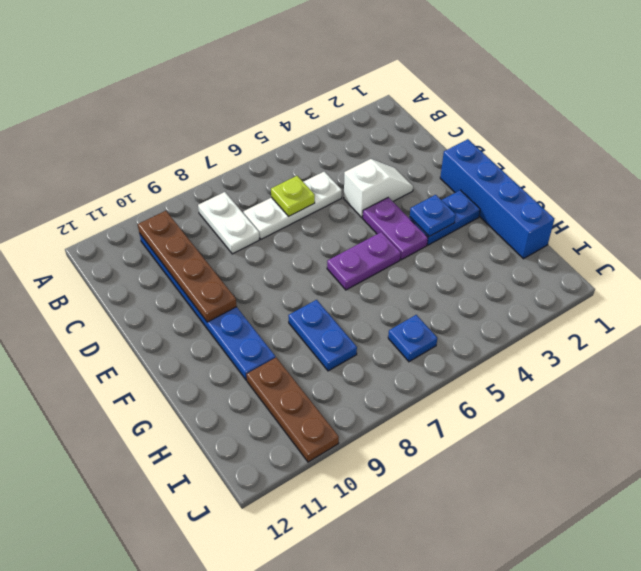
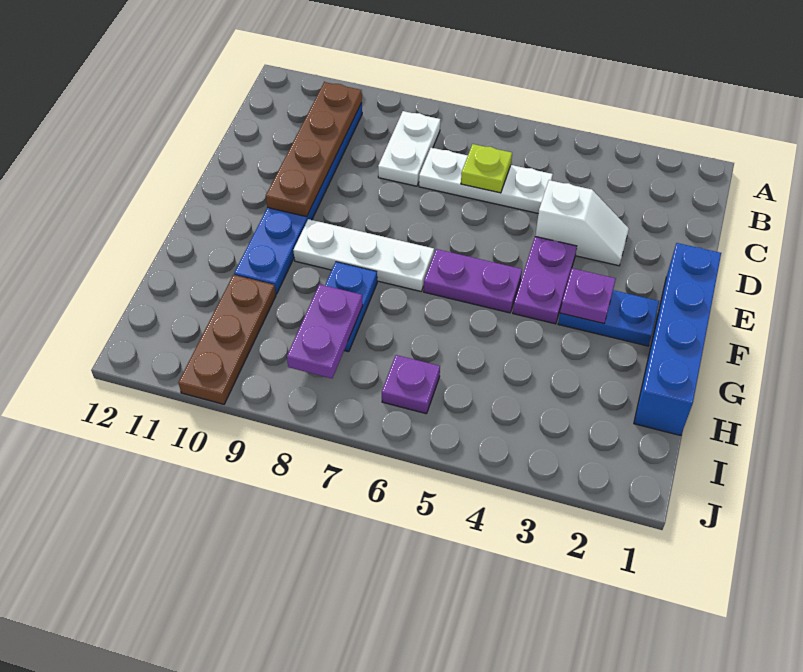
blue plate F3 level 2 -> purple plate F3 level 2
none -> white plate F7:F9 level 1
none -> purple plate H8:I8 level 2
blue plate I6 level 1 -> purple plate I6 level 1

